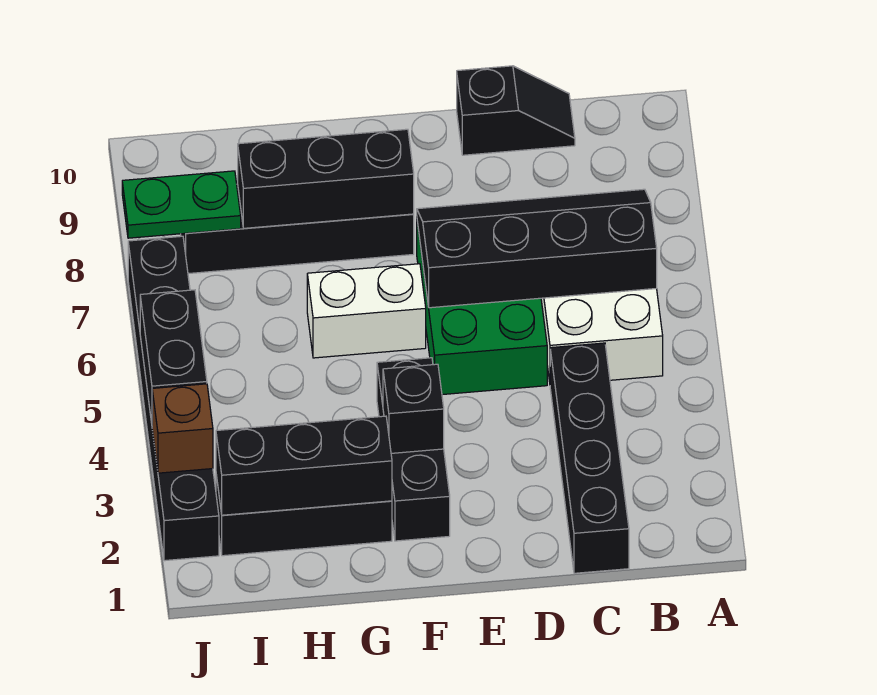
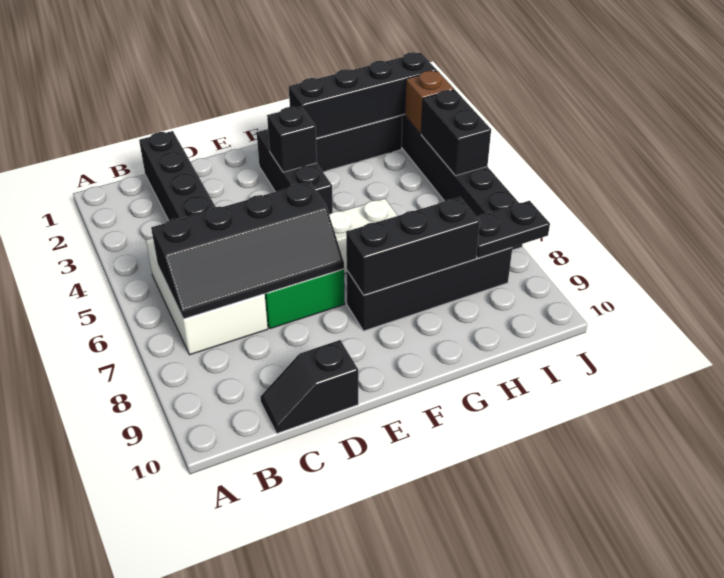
black brick G2:I2 level 2 -> black brick G2:J2 level 2
green plate I8:J8 level 2 -> black plate I8:J8 level 2

